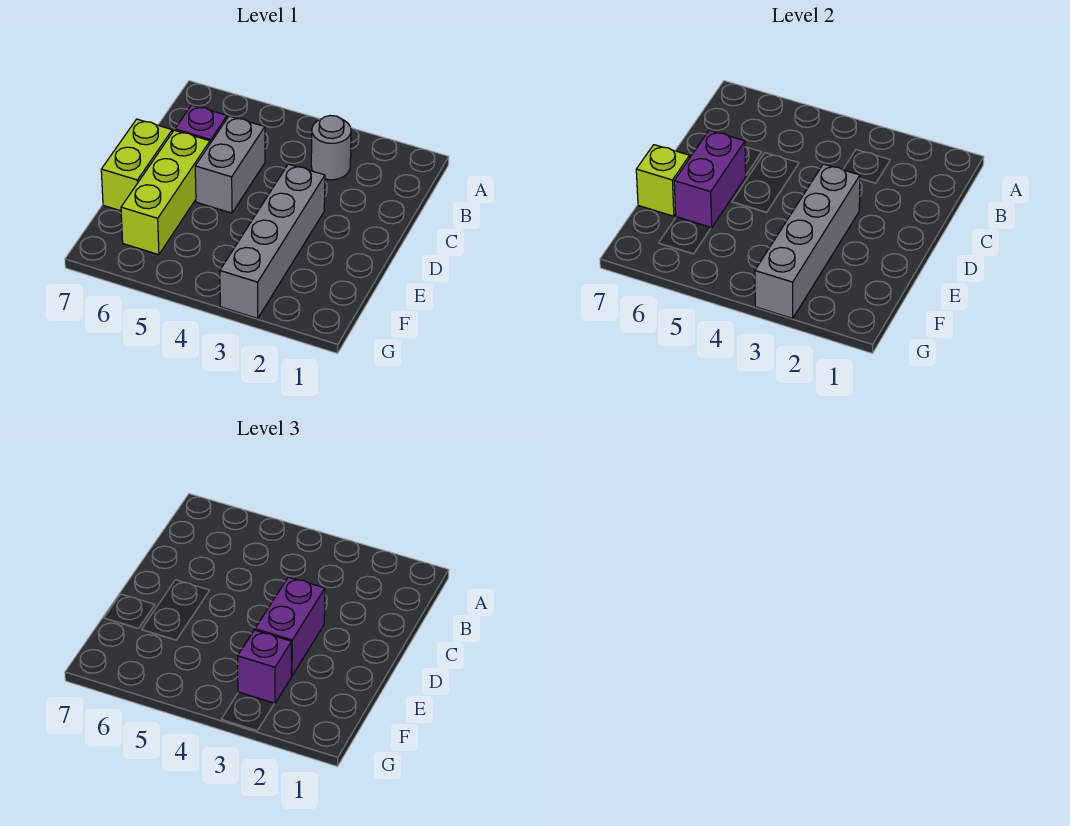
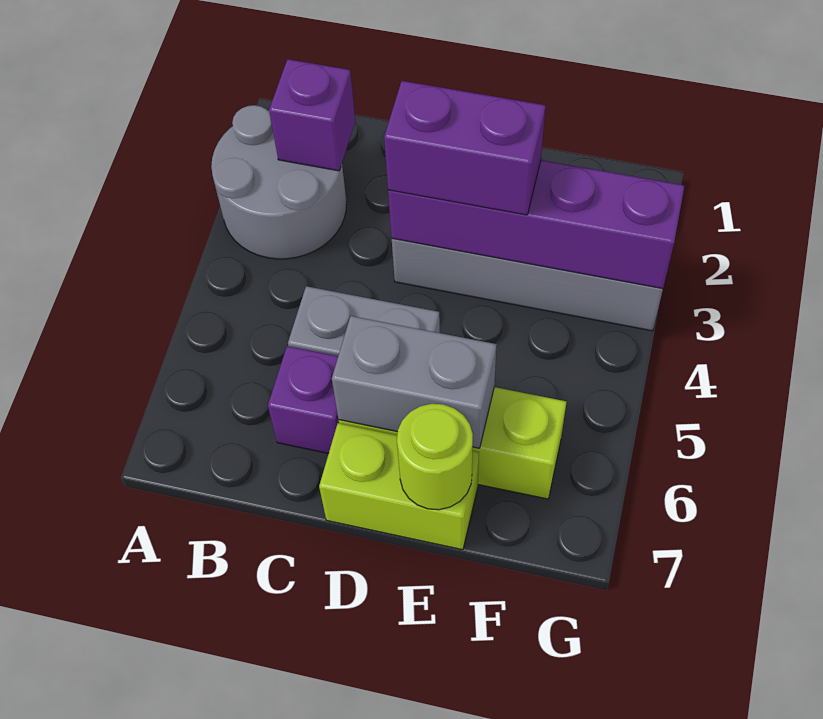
grey round brick B3 level 1 -> grey round brick A2:B3 level 1
grey brick D3:G3 level 2 -> purple brick D3:G3 level 2
purple brick D6:E6 level 2 -> grey brick D6:E6 level 2
lime brick E7 level 2 -> lime round brick E7 level 2
purple brick F3 level 3 -> purple brick B2 level 2

